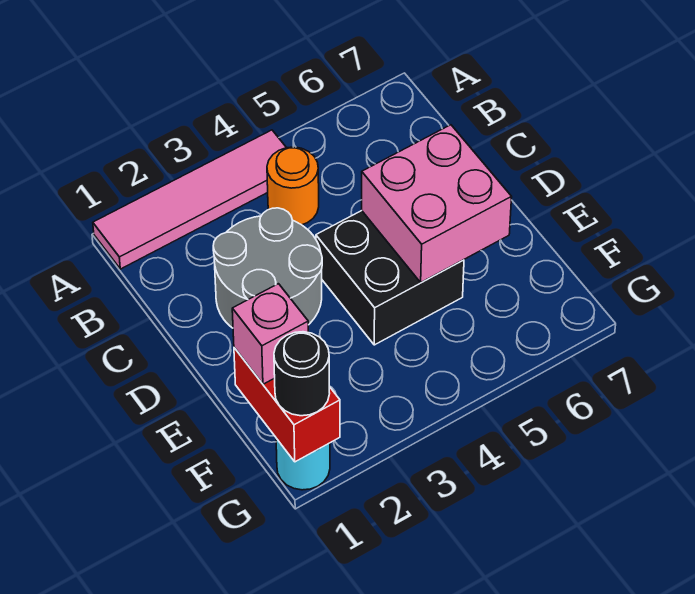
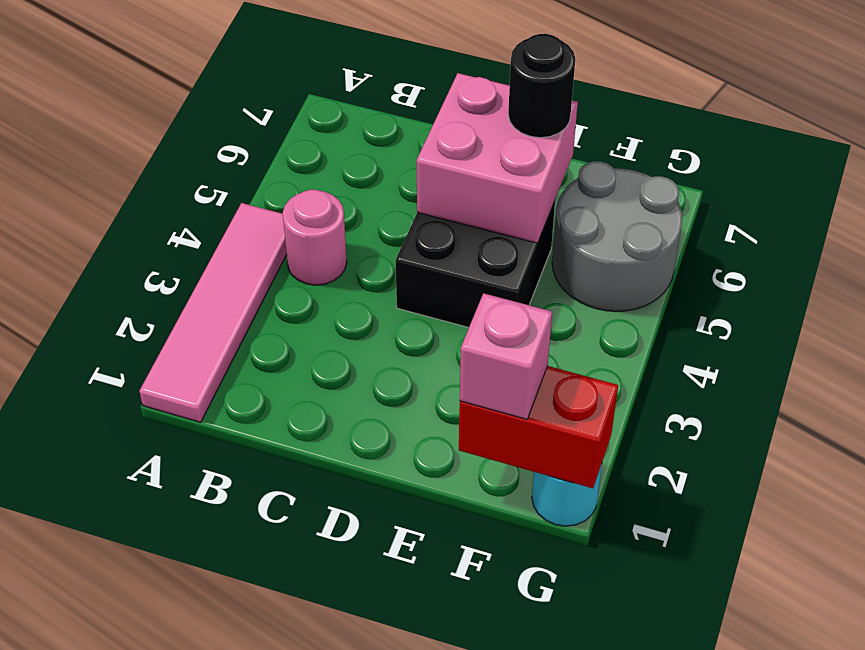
orange round brick B4 level 1 -> pink round brick B4 level 1
grey round brick C2:D3 level 1 -> grey round brick F5:G6 level 1
black round brick G1 level 3 -> black round brick E6 level 3

